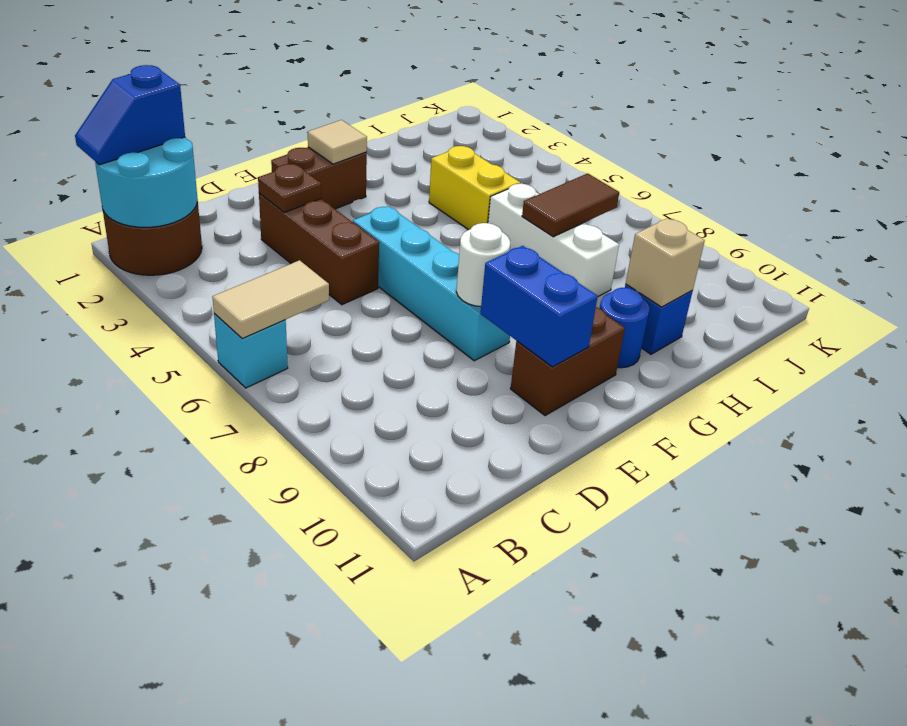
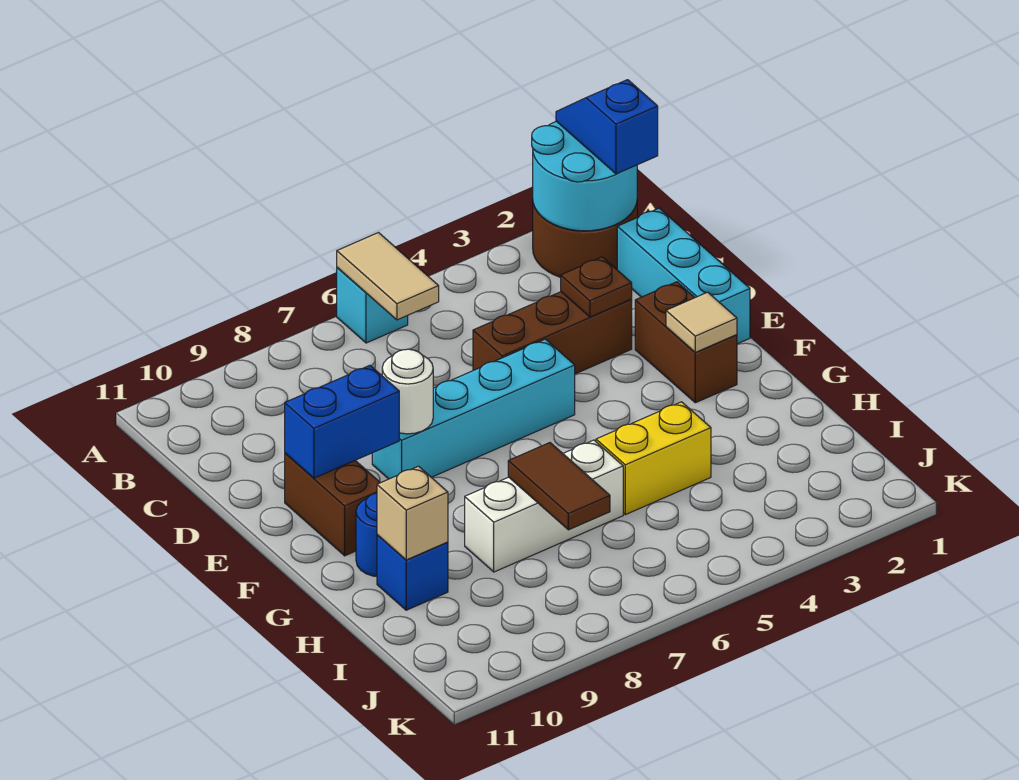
none -> cyan brick C1:E1 level 1

